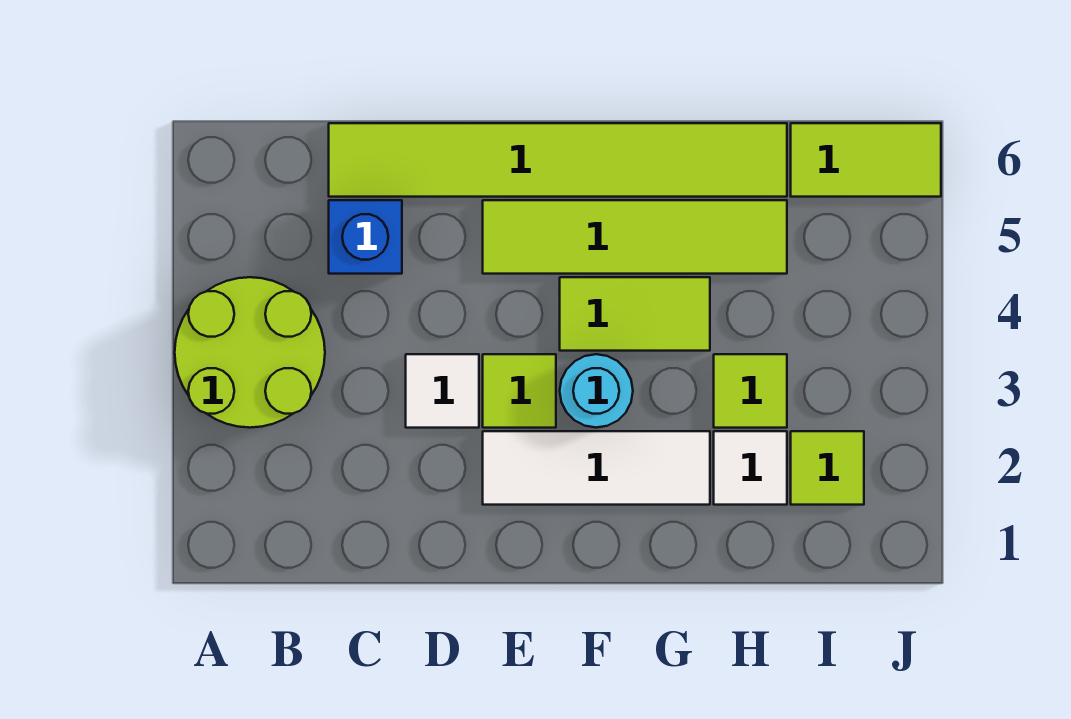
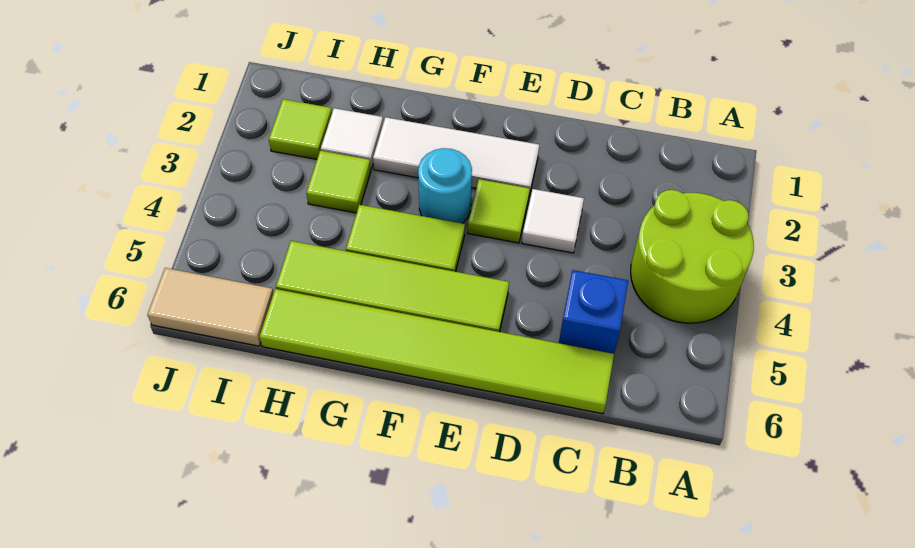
lime tile I6:J6 level 1 -> tan tile I6:J6 level 1

